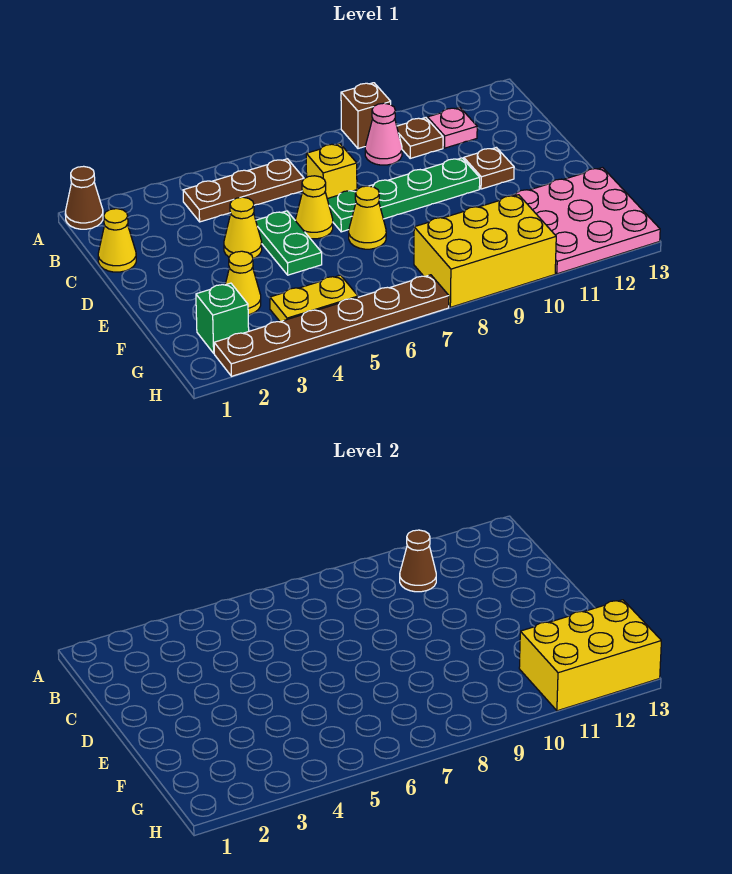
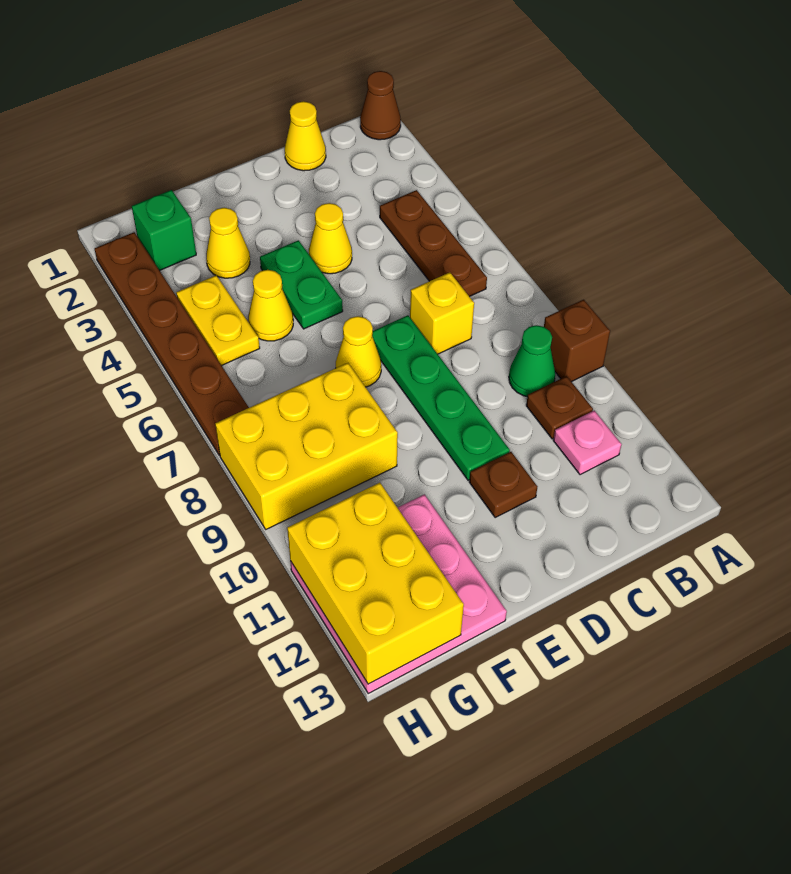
pink cone B9 level 1 -> green cone B9 level 1
brown cone B10 level 2 -> none
green plate D5:E5 level 1 -> green plate E4:E5 level 1
yellow cone D6 level 1 -> yellow cone F5 level 1
yellow brick G8:H10 level 1 -> yellow brick F8:H9 level 1

